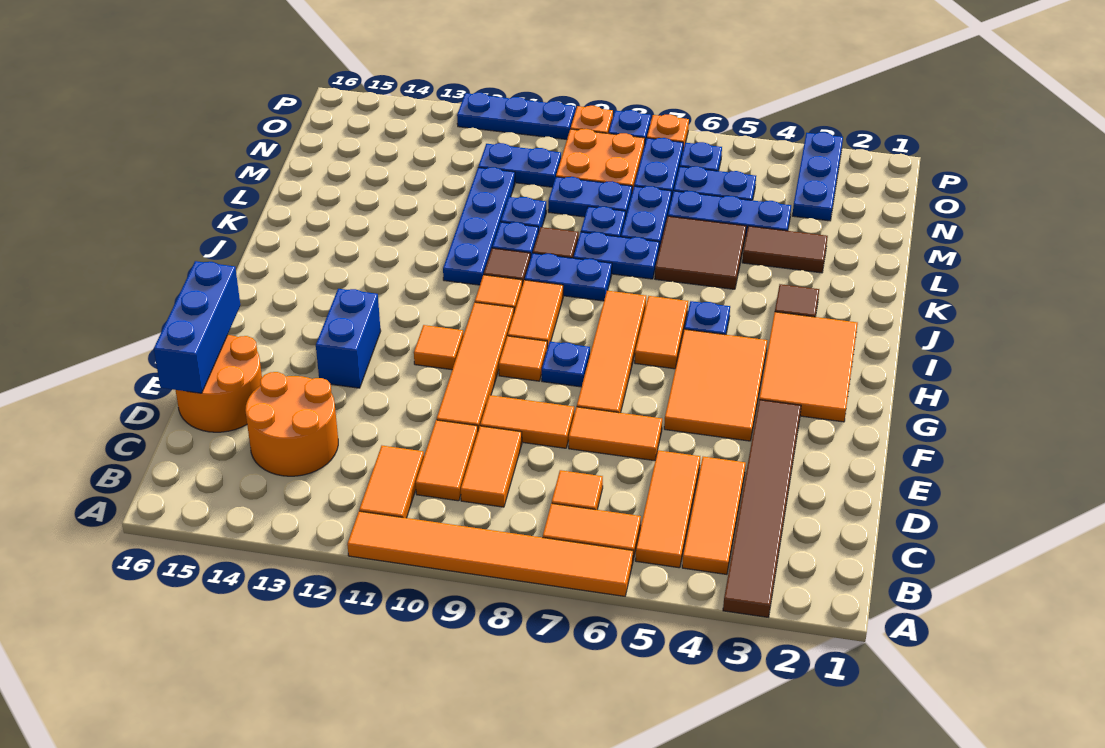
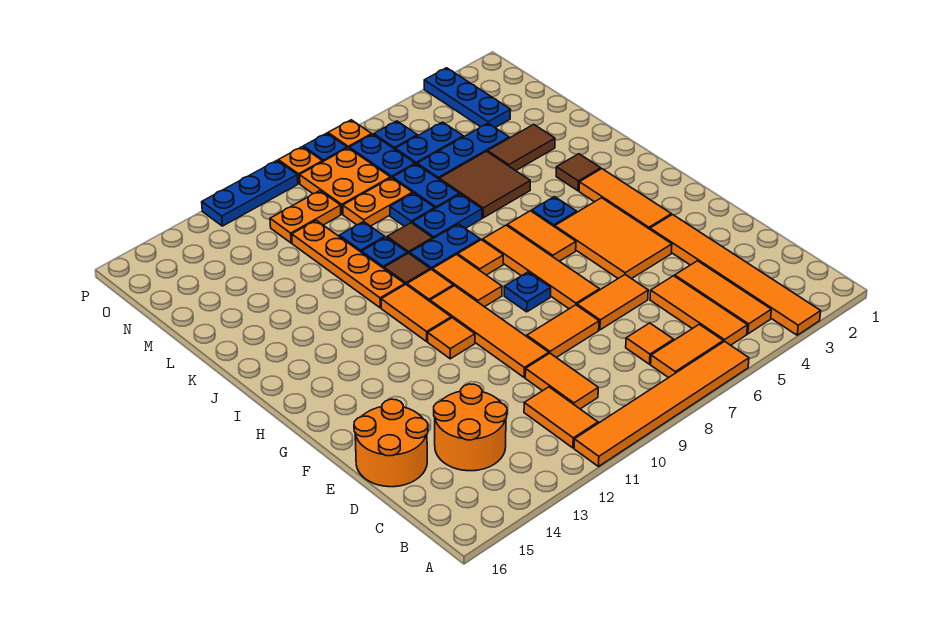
brown tile A3:F3 level 1 -> orange tile A3:F3 level 1
orange tile C9:D9 level 1 -> orange tile H11:I11 level 1
blue brick D16:F16 level 2 -> none
blue brick F13:G13 level 1 -> none
orange tile G2:I3 level 1 -> orange tile G3:I3 level 1
orange tile G9 level 1 -> orange tile I8 level 1
blue plate J11:M11 level 1 -> orange plate J11:M11 level 1
blue plate M8:M9 level 1 -> orange plate M8:M9 level 1
blue plate N10:N11 level 1 -> orange plate N10:N11 level 1

